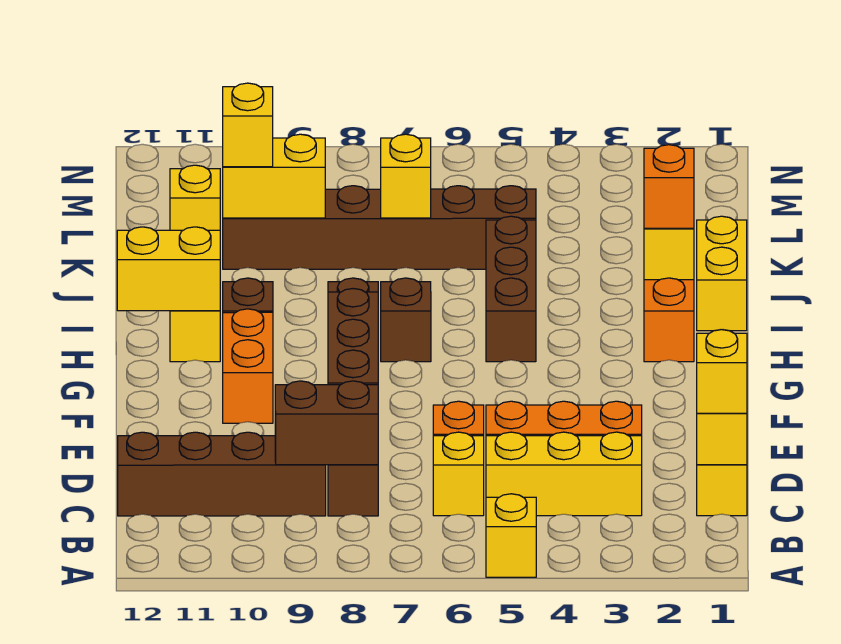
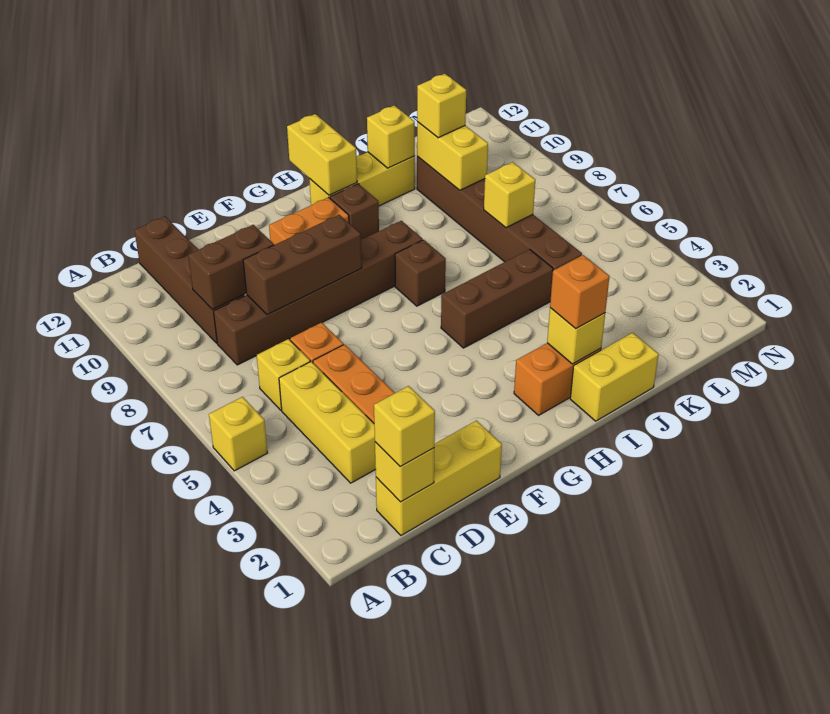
brown brick C8:C9 level 2 -> brown brick C9:D9 level 2

